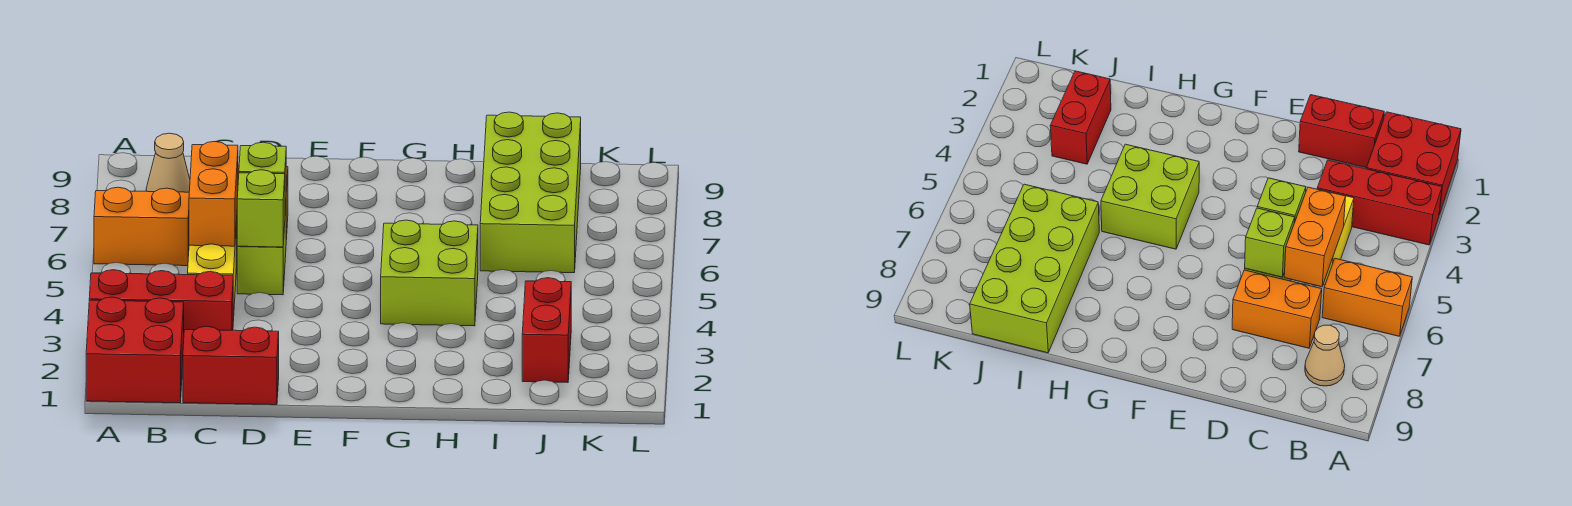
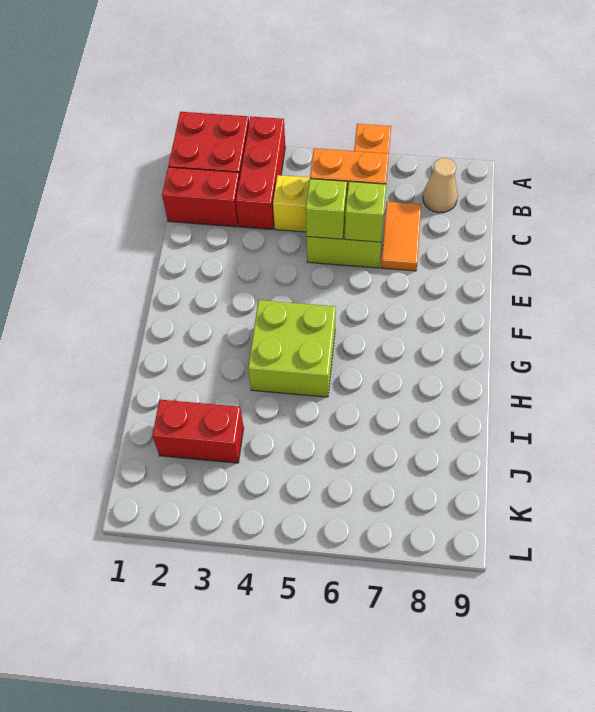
red brick C1:D1 level 1 -> red brick C1:C2 level 1
orange brick C7:D7 level 1 -> orange tile C7:D7 level 1
lime brick I6:J9 level 1 -> none

